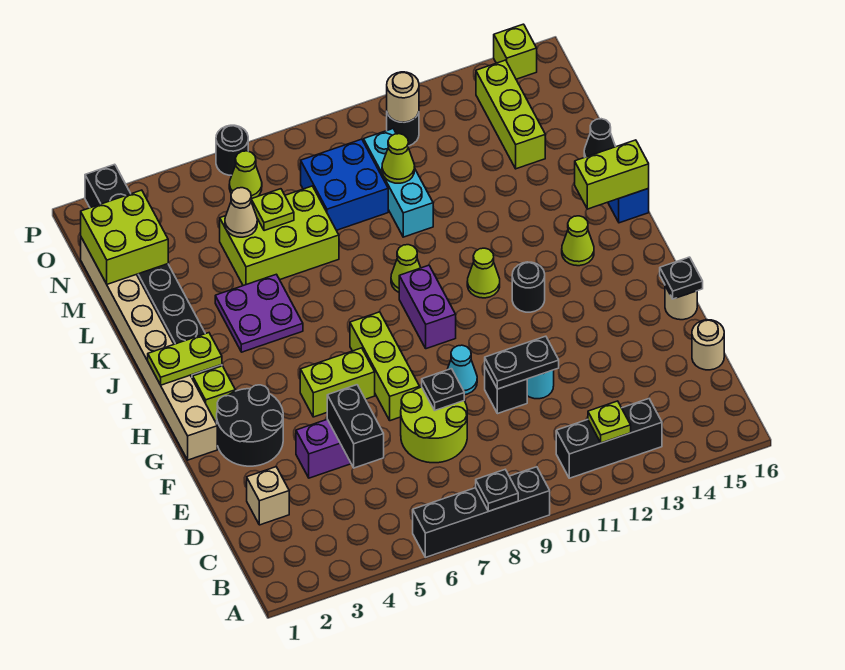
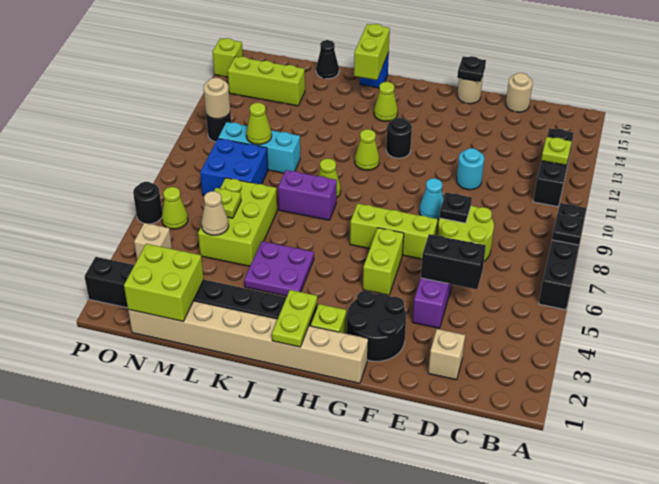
black brick E10 level 1 -> none
black plate E10:E11 level 2 -> none
purple brick H9:I9 level 1 -> purple brick J8:K8 level 1
none -> tan brick O4 level 1

